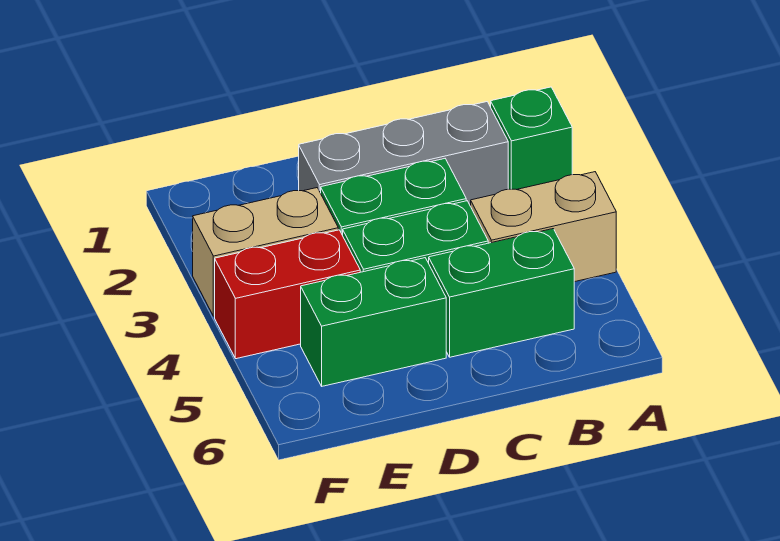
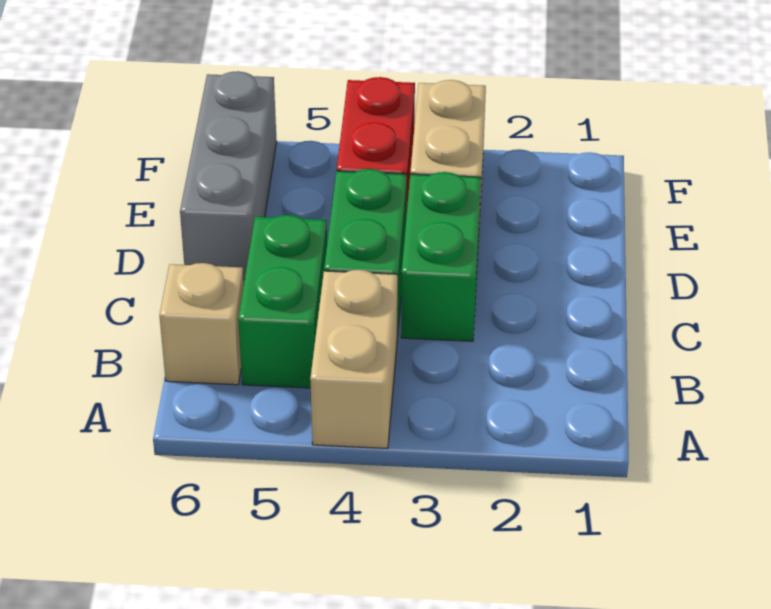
green brick A2 level 1 -> none
grey brick B2:D2 level 1 -> grey brick D6:F6 level 1
none -> tan brick B6 level 1
green brick D5:E5 level 1 -> none

